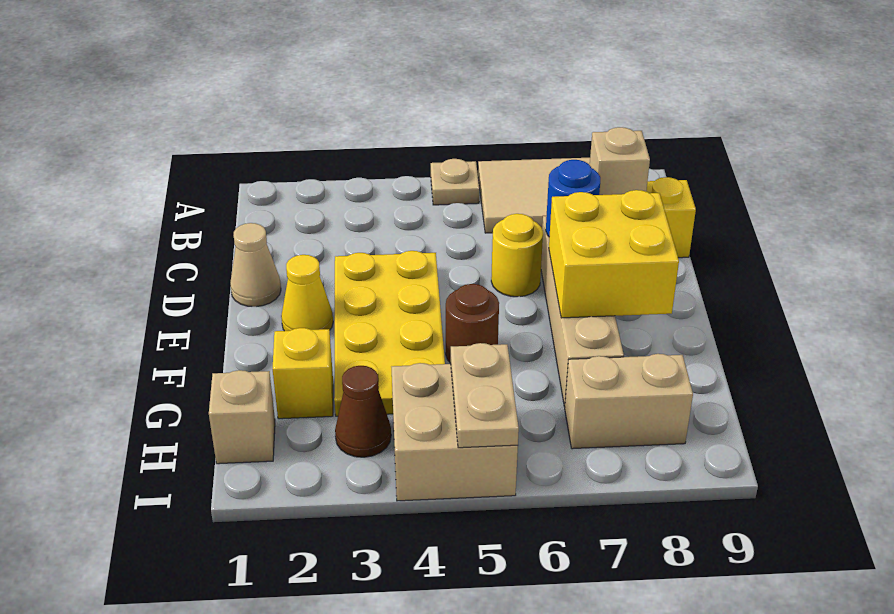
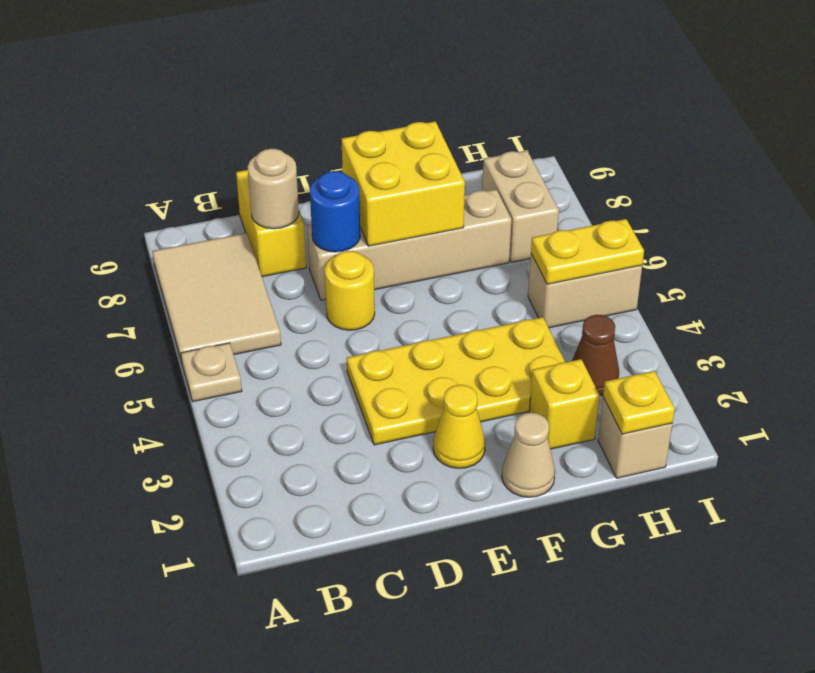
tan brick C8 level 2 -> tan round brick C8 level 2
tan cone D1 level 1 -> tan cone F1 level 1
brown round brick F5 level 1 -> none
none -> yellow plate H1 level 2
tan brick H4:I5 level 1 -> tan brick H5:I5 level 1
tan plate H5:I5 level 2 -> yellow plate H5:I5 level 2

